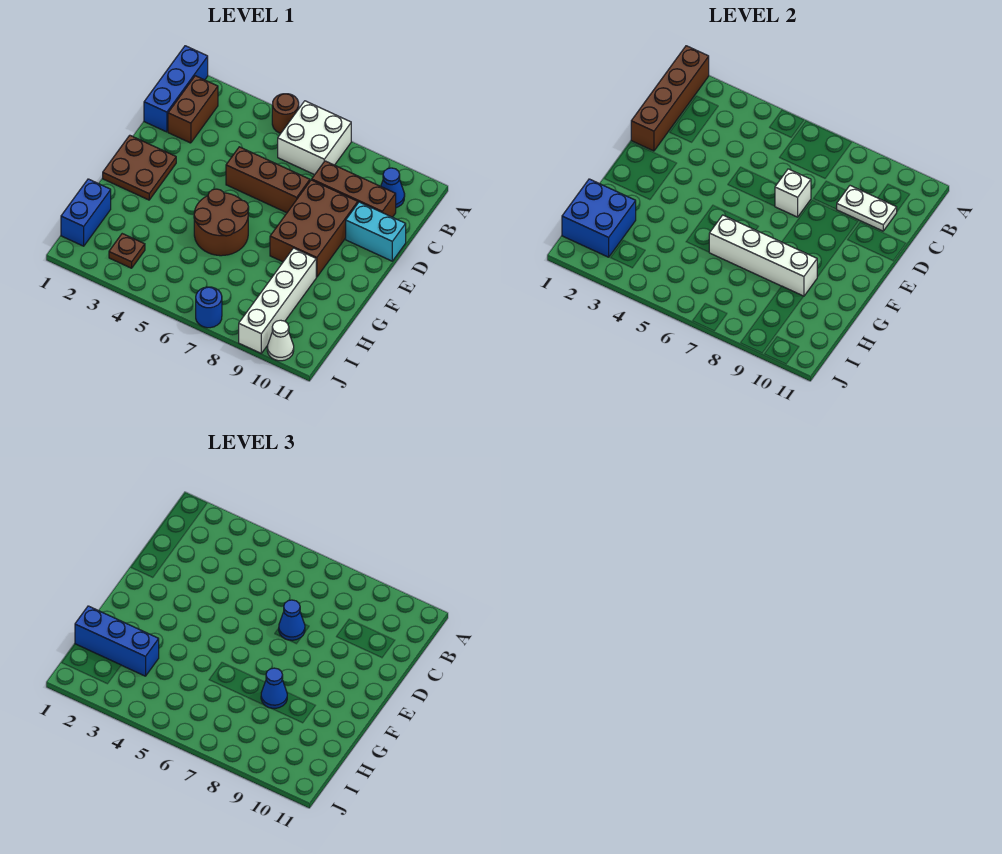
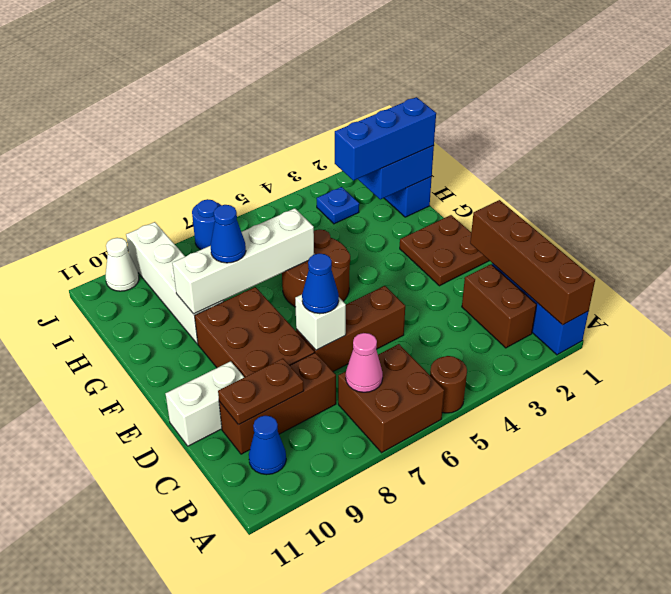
white brick A6:B7 level 1 -> brown brick A6:B7 level 1
none -> pink cone B7 level 2
white plate C9:C10 level 2 -> brown plate C9:C10 level 2
cyan brick D10:D11 level 1 -> white brick D10:D11 level 1
brown plate I3 level 1 -> blue plate I3 level 1

